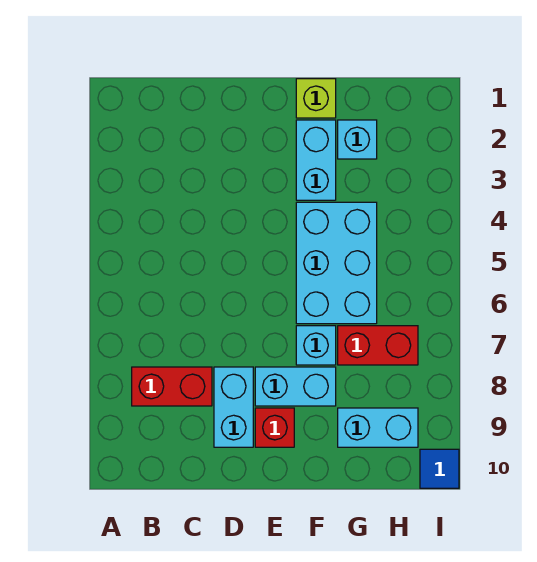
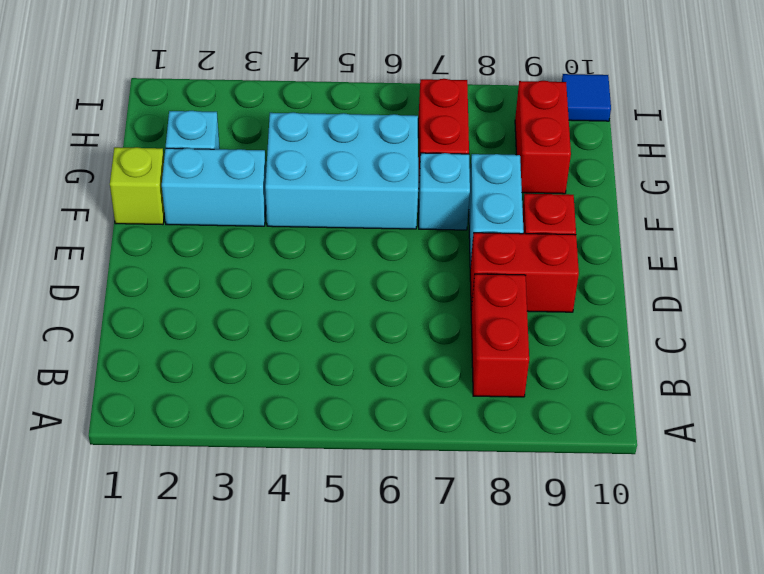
cyan brick D8:D9 level 1 -> red brick D8:D9 level 1
cyan brick G9:H9 level 1 -> red brick G9:H9 level 1

